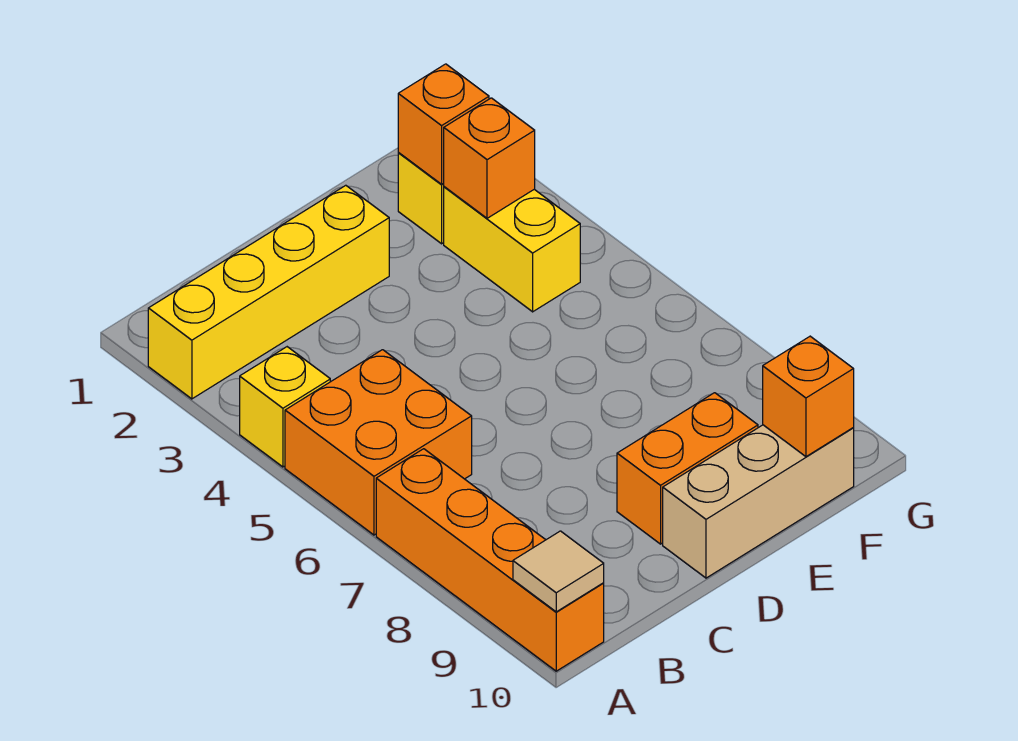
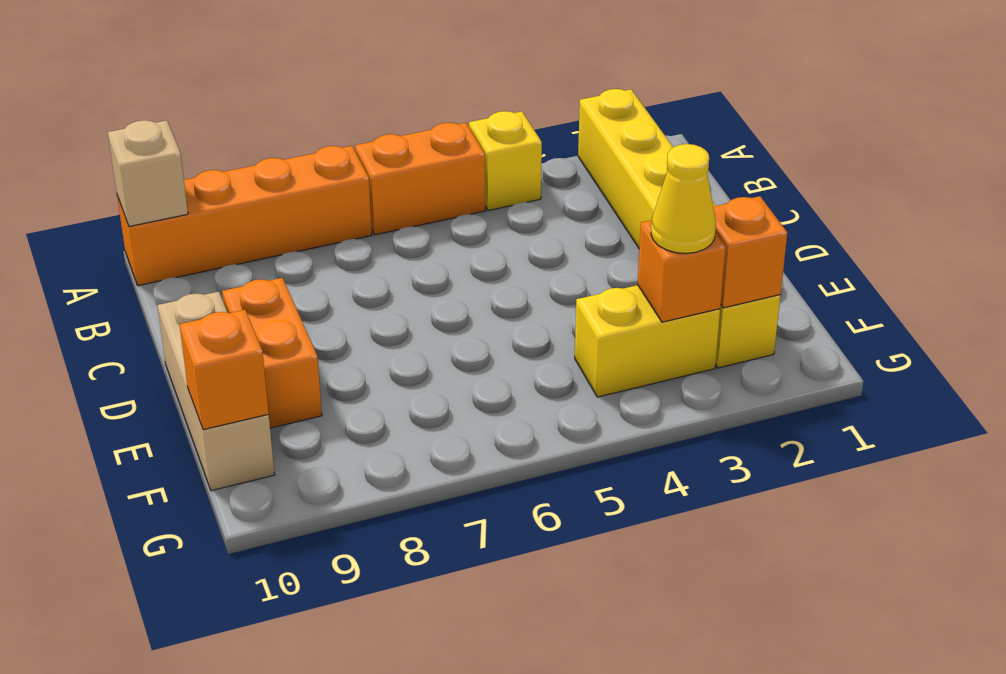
orange brick A5:B6 level 1 -> orange brick A5:A6 level 1
tan tile A10 level 2 -> tan brick A10 level 2
none -> yellow cone F3 level 3

